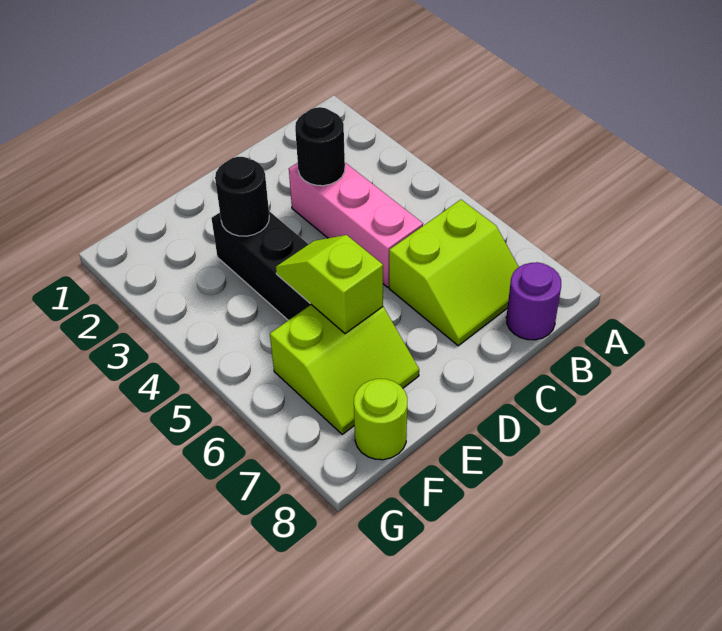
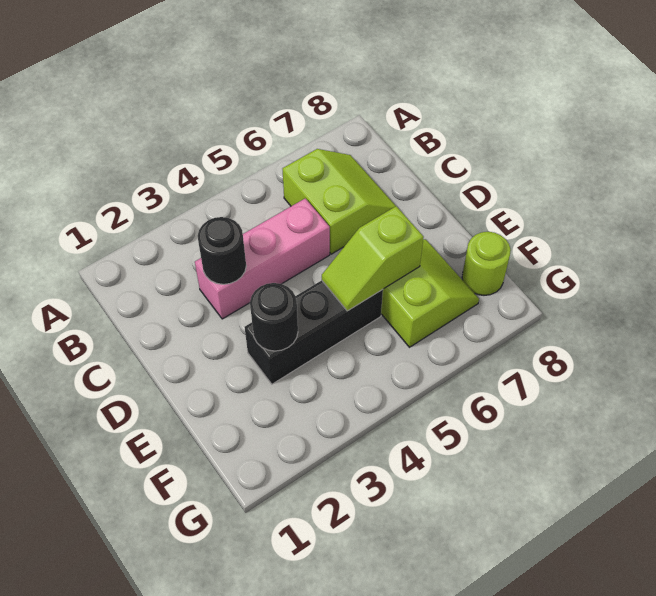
purple round brick B8 level 1 -> none

